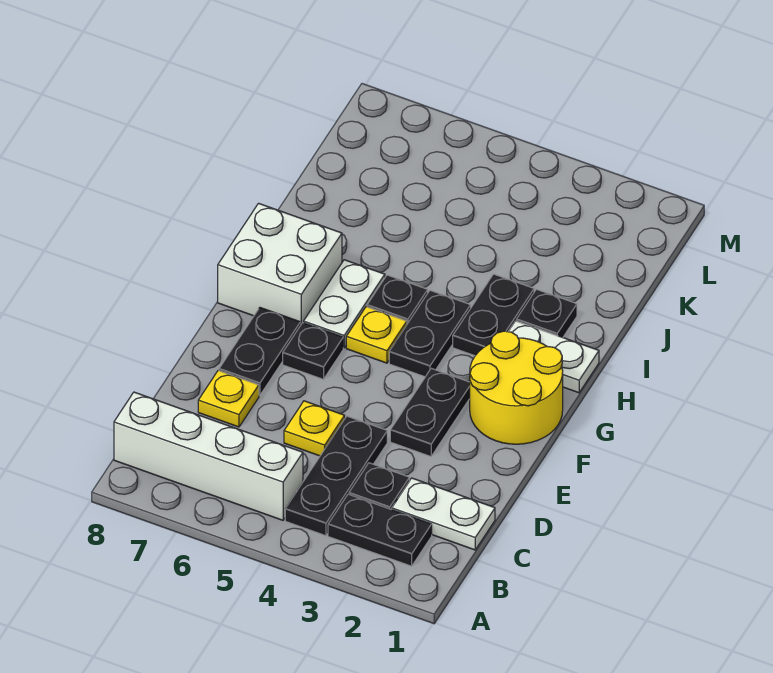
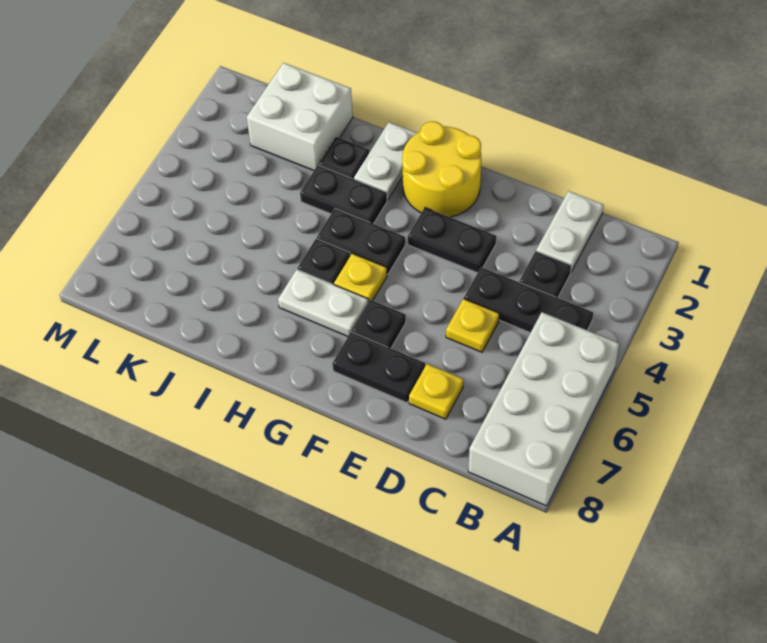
black plate B2:B3 level 1 -> none
white brick B5:B8 level 1 -> white brick A5:B8 level 1
white brick G7:H8 level 1 -> white brick J1:K2 level 1

